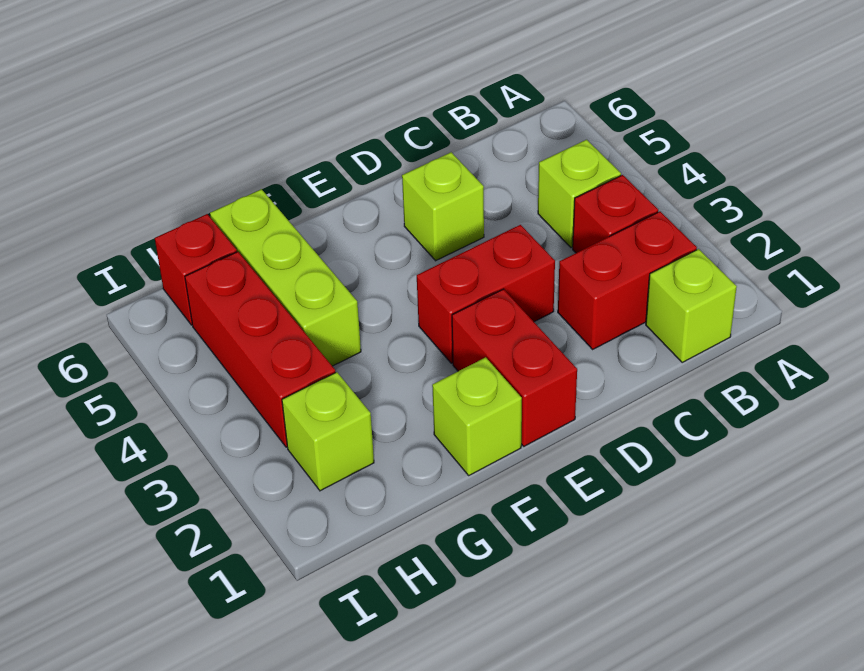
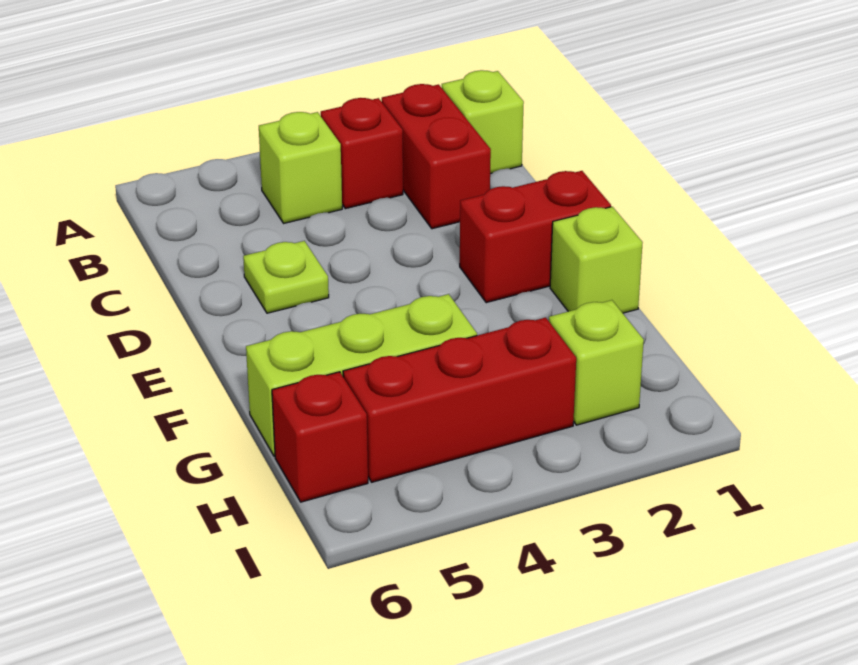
red brick D3:E3 level 1 -> none
lime brick D5 level 1 -> lime plate D5 level 1

